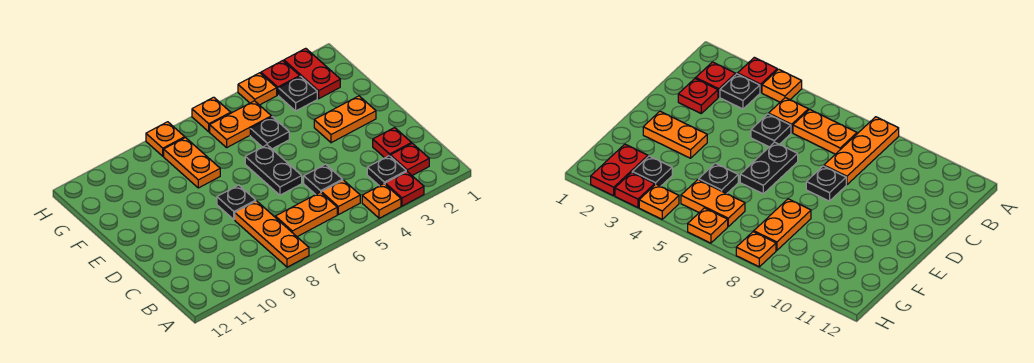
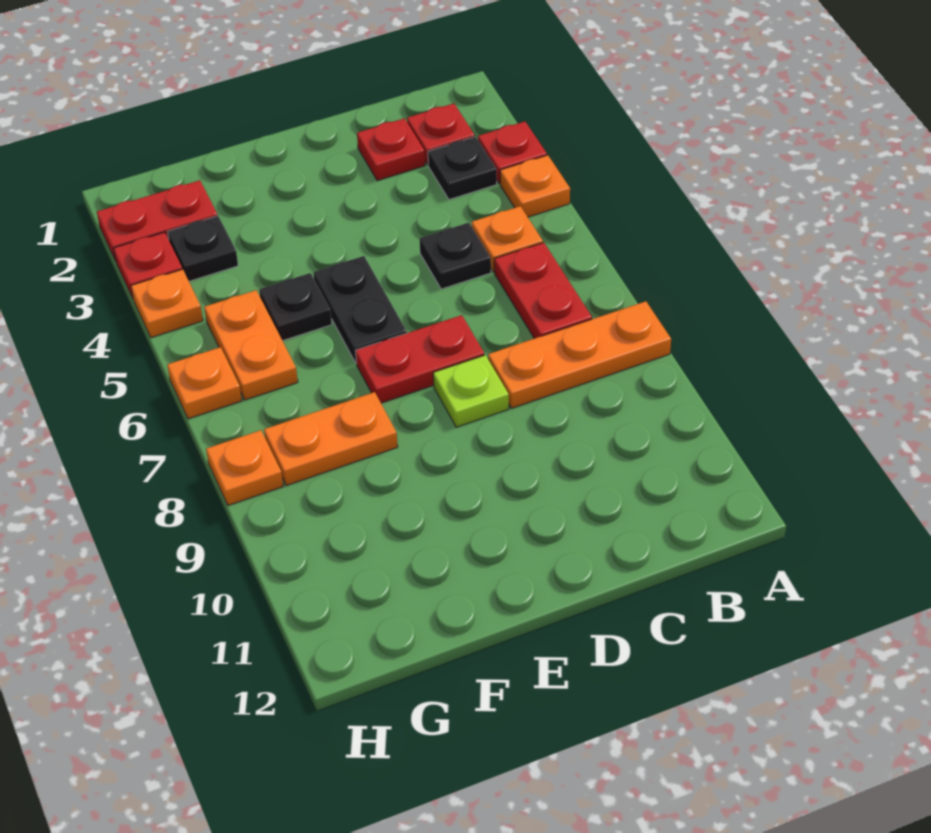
orange plate B6:B7 level 1 -> red plate B6:B7 level 1
black plate D6:E6 level 1 -> black plate E5:E6 level 1
none -> red plate D7:E7 level 1
black plate D8 level 1 -> lime plate D8 level 1
orange plate E2:E3 level 1 -> none

